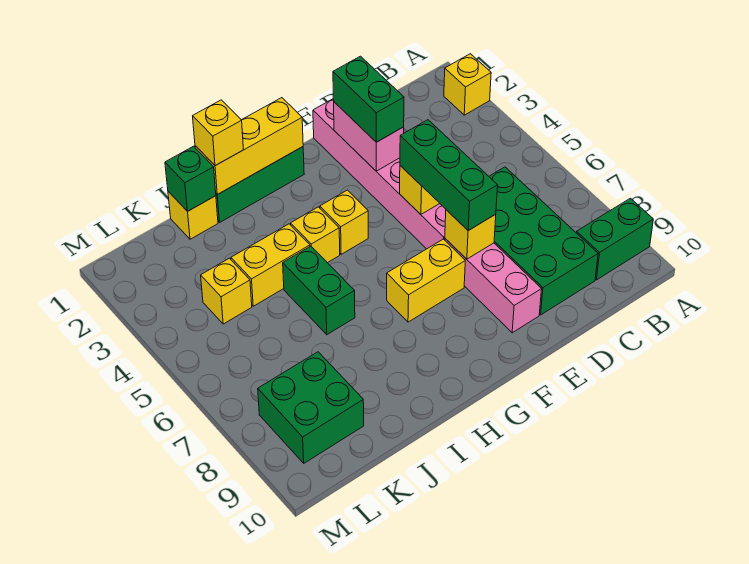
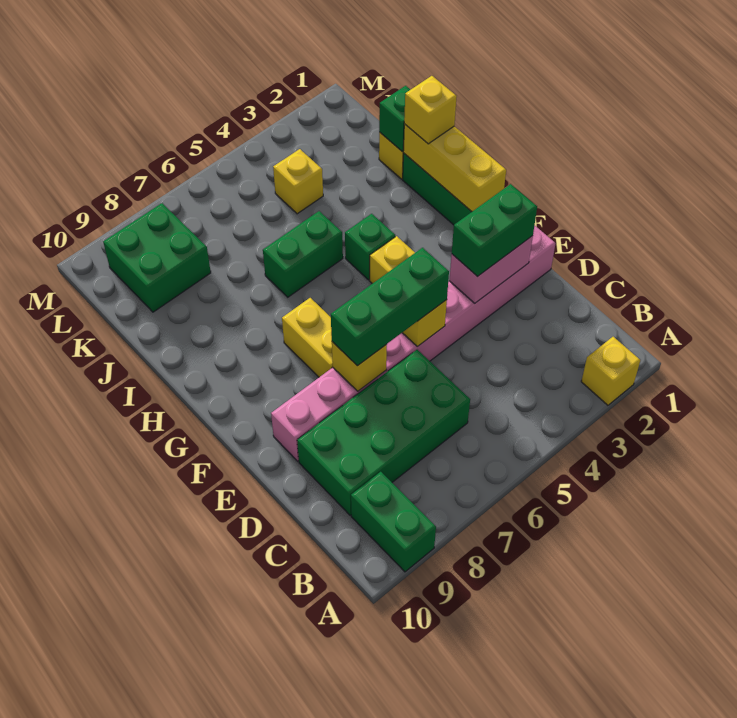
yellow brick H4 level 1 -> green brick H4 level 1
yellow brick I4:J4 level 1 -> none

